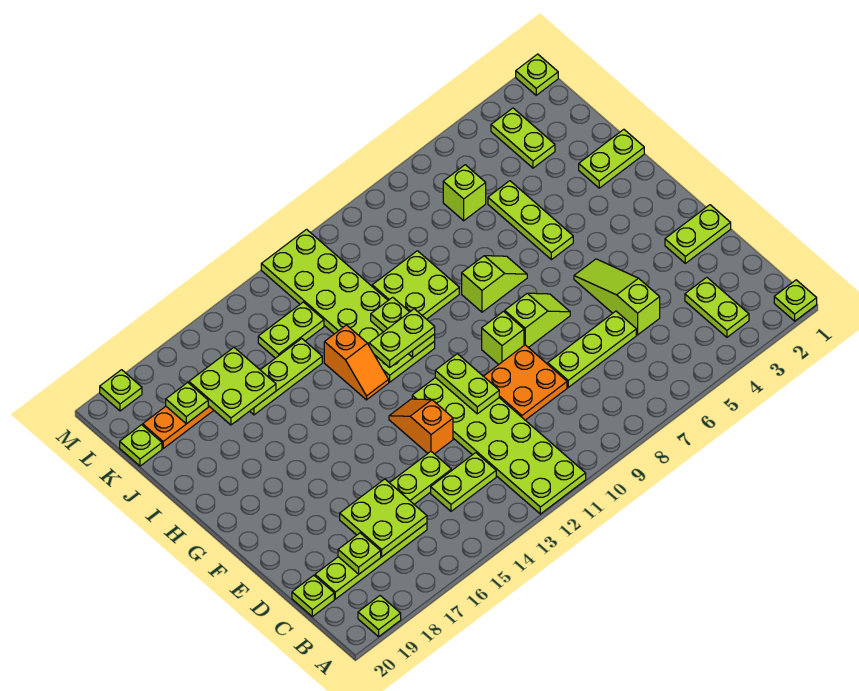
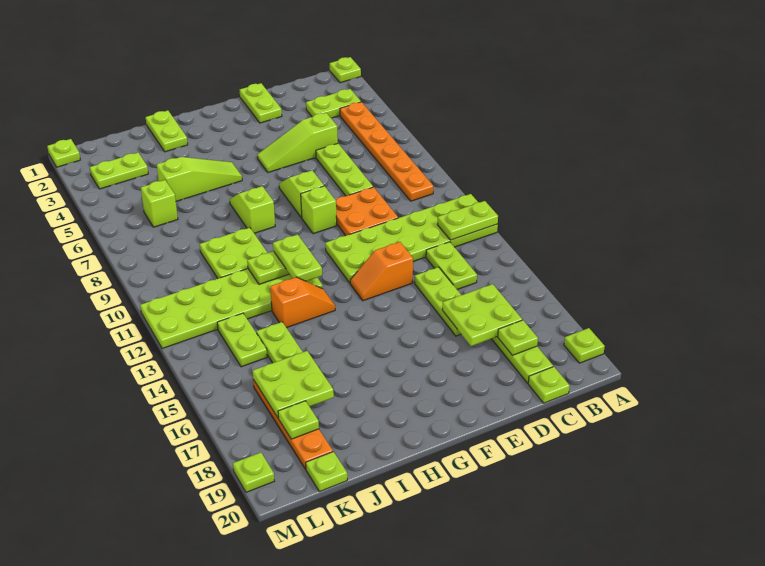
none -> orange plate B4:B9 level 1
lime plate E11:F11 level 2 -> lime plate A12:B12 level 2
lime plate H5:J5 level 1 -> lime slope H5:J5 level 1 top J

